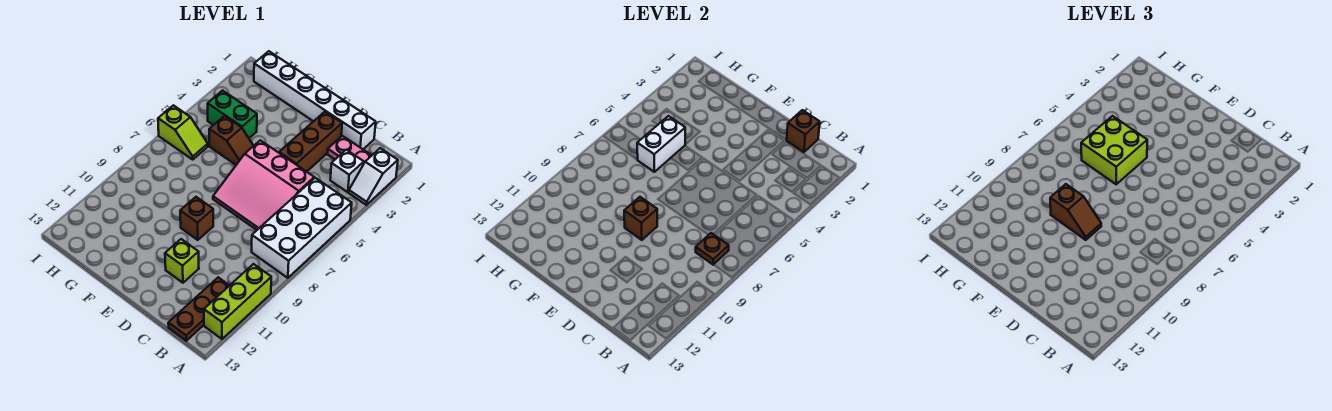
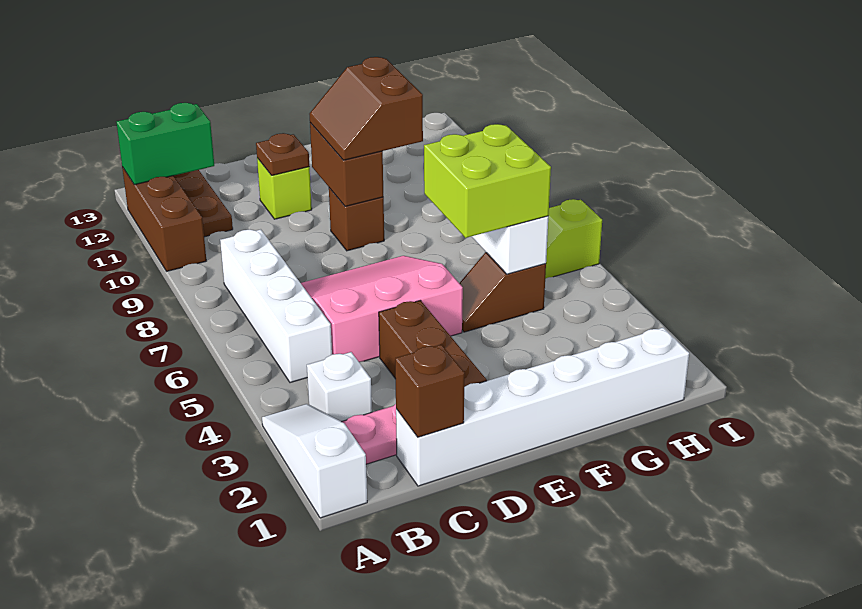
white slope A2:A3 level 1 top 2 -> white slope A1:A3 level 1 top 1
white brick A5:B8 level 1 -> white brick B5:B8 level 1
lime brick A10:A12 level 1 -> brown brick A10:A12 level 1
brown plate B8 level 2 -> brown plate D11 level 2
brown brick E9 level 2 -> brown brick E9:E10 level 2
brown slope E9:F9 level 3 top F -> brown slope E9:F10 level 3 top F
green brick G4:H4 level 1 -> green brick A12:B12 level 2

